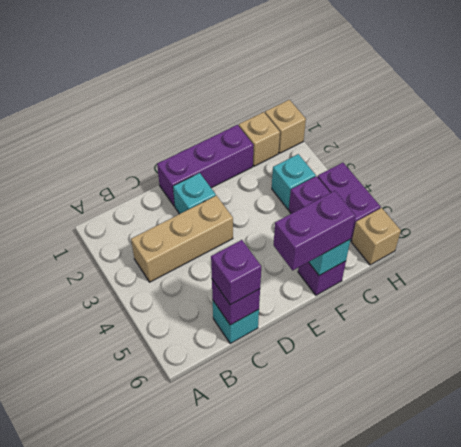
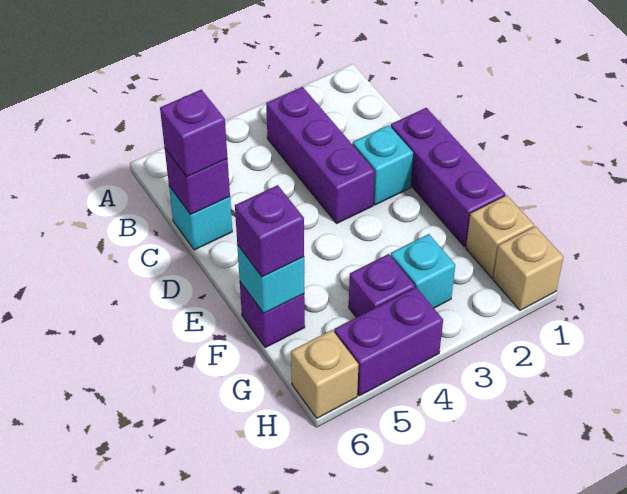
tan brick B3:D3 level 1 -> purple brick B3:D3 level 1
purple brick E6:F6 level 3 -> purple brick F6 level 3

